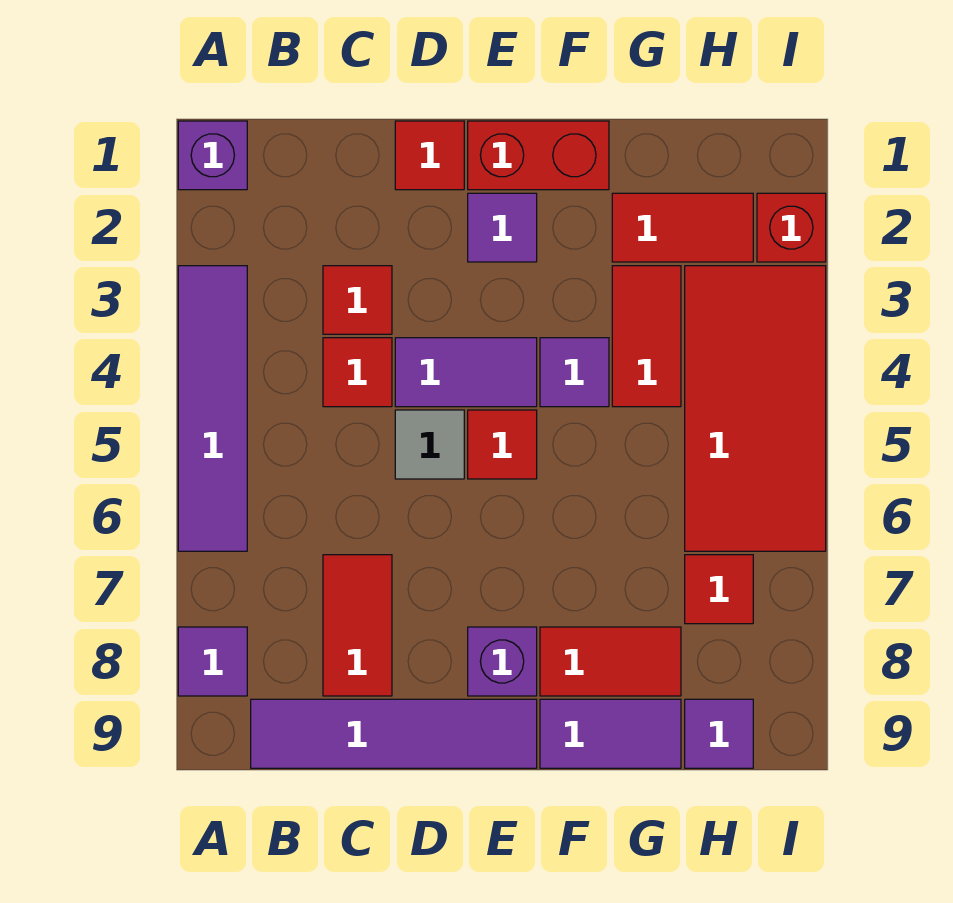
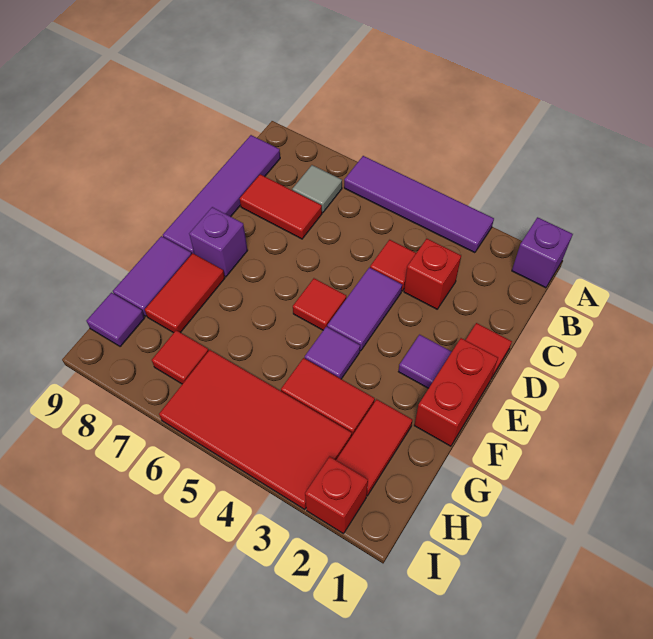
purple tile A8 level 1 -> none
red tile C3 level 1 -> red brick C3 level 1
grey tile D5 level 1 -> grey tile B7 level 1

